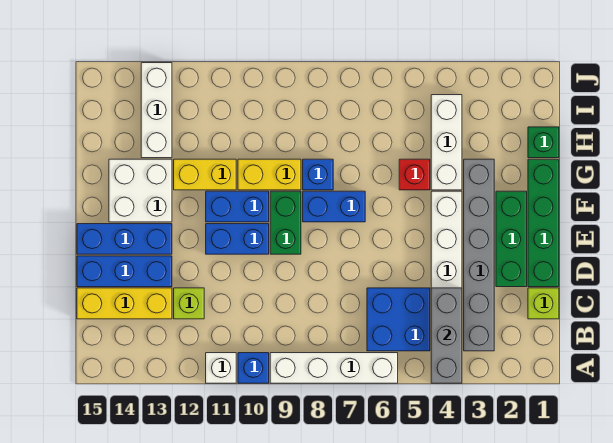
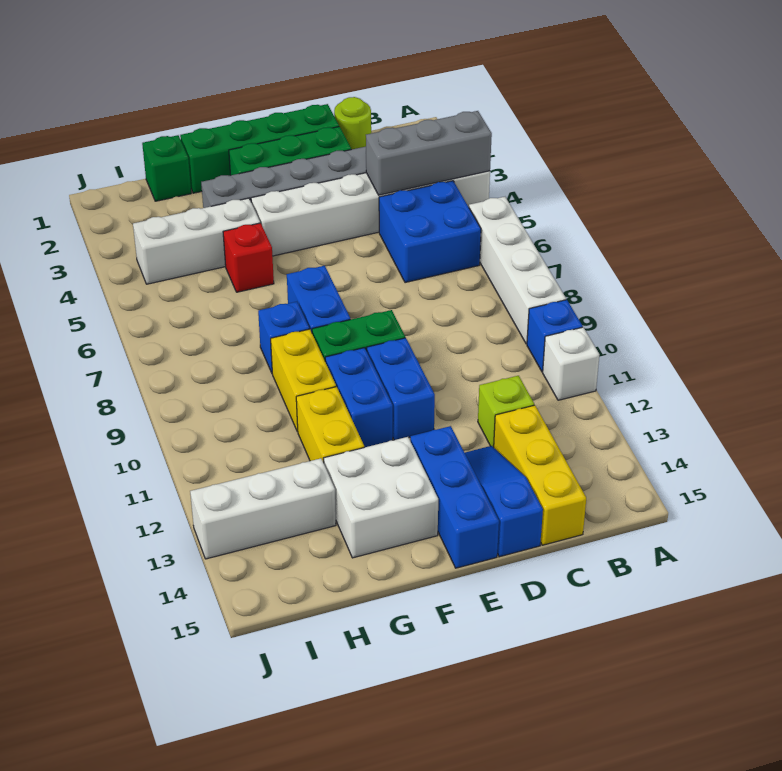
lime brick C1 level 1 -> lime round brick C1 level 1
blue brick D13:D15 level 1 -> blue slope D13:D15 level 1 top 15

